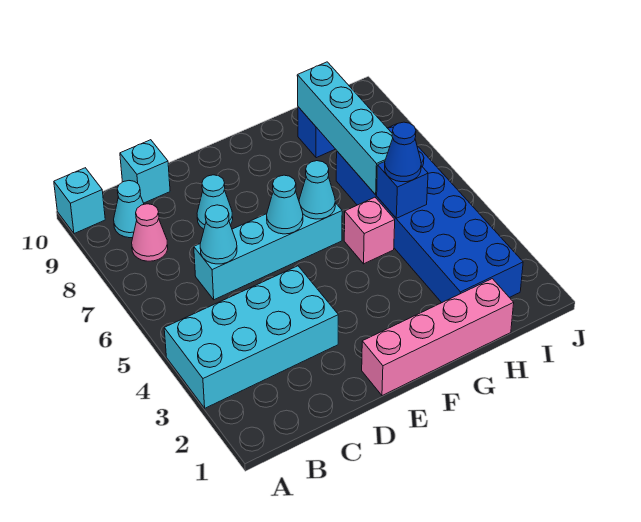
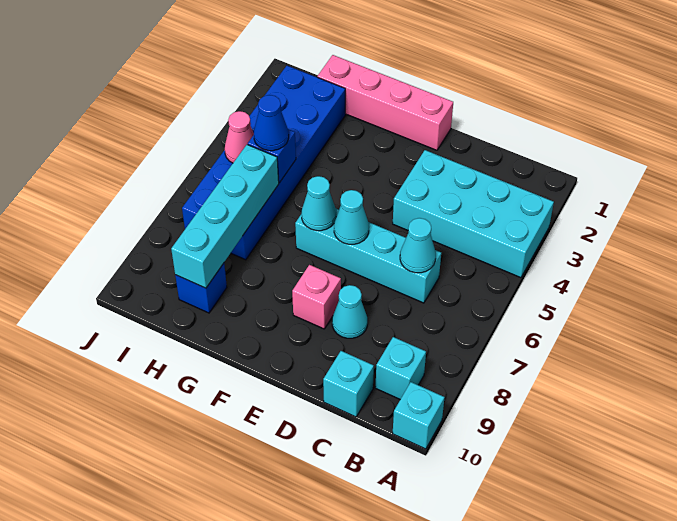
pink cone B8 level 1 -> pink cone I5 level 2
cyan cone B9 level 1 -> cyan brick B9 level 1
pink brick G5 level 1 -> pink brick E8 level 1

